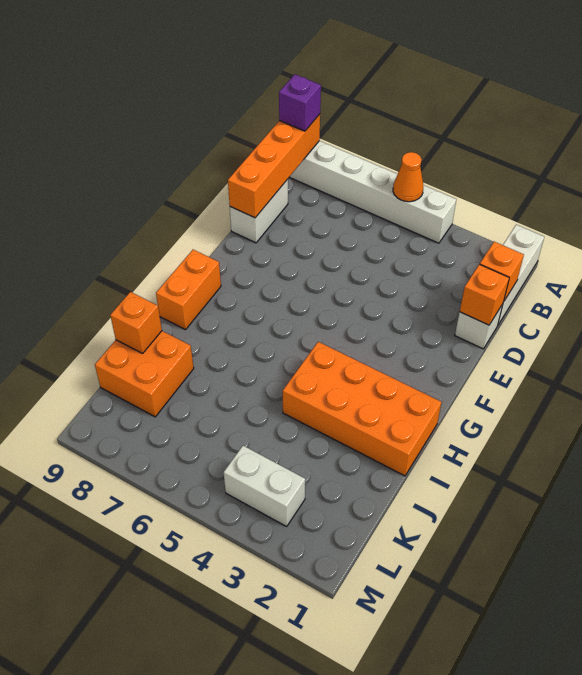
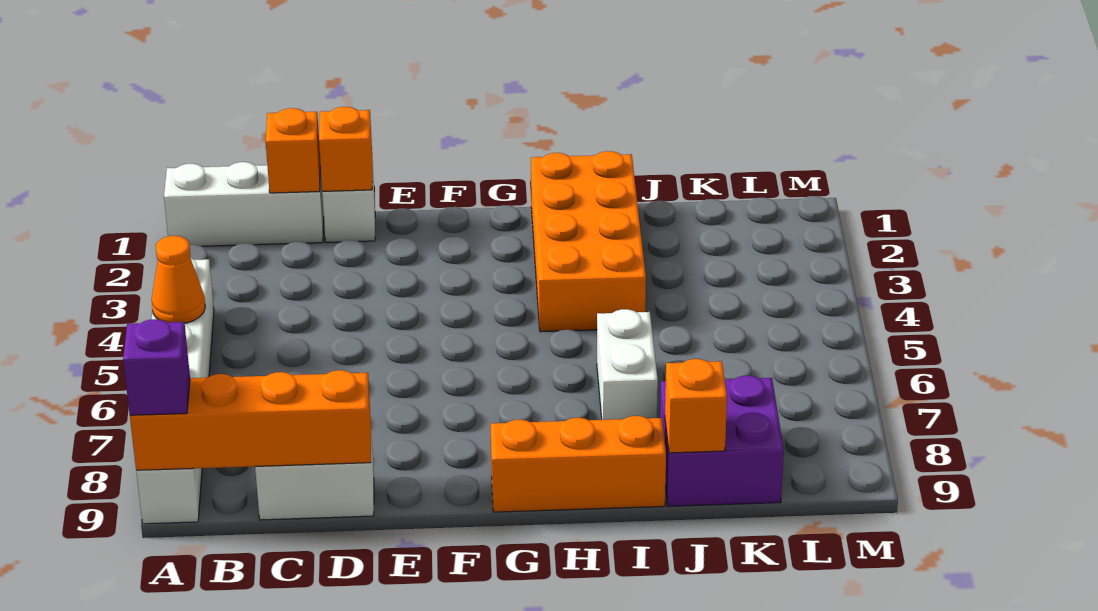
orange brick G9:H9 level 1 -> orange brick G9:I9 level 1
orange brick J8:K9 level 1 -> purple brick J8:K9 level 1
white brick L3:L4 level 1 -> white brick I6:I7 level 1

